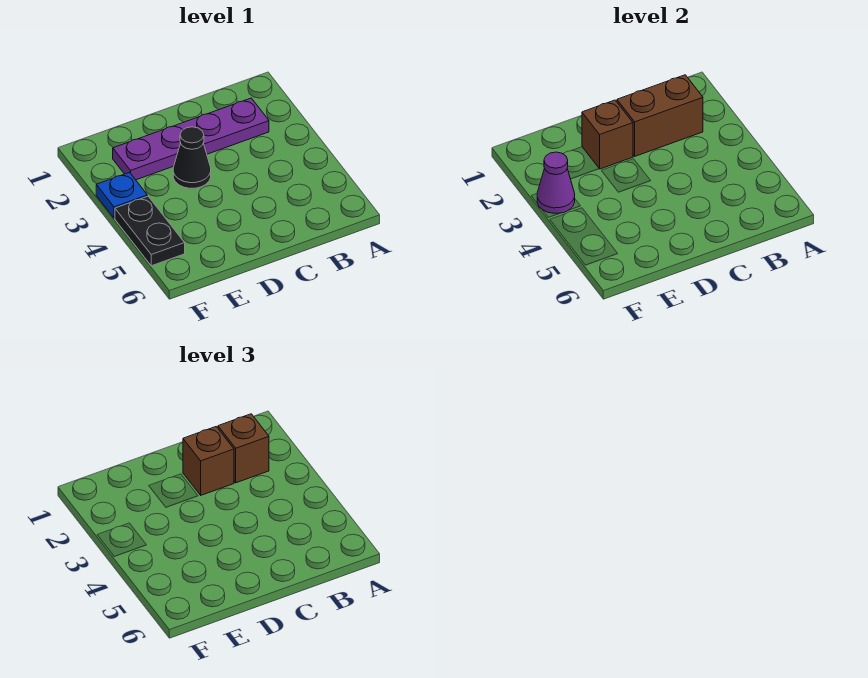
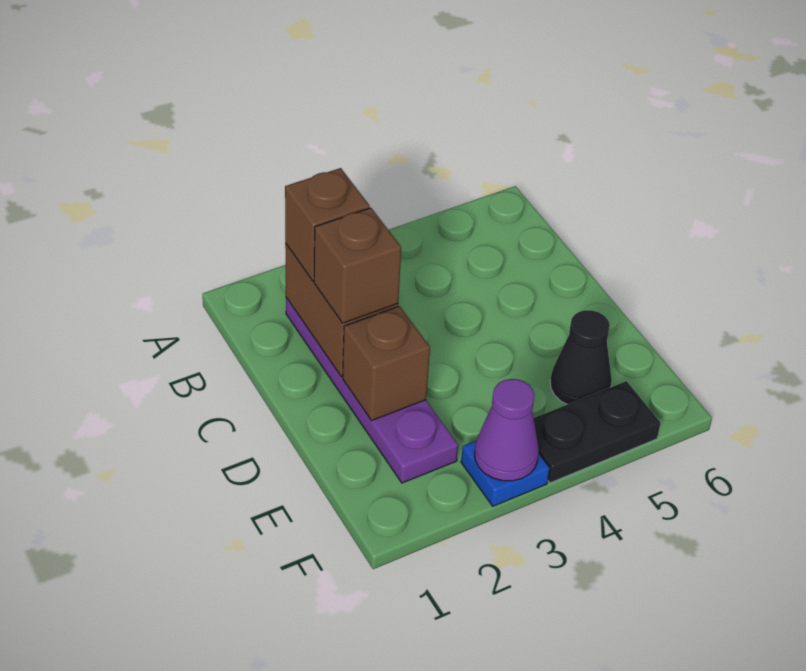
black cone D3 level 1 -> black cone E5 level 1

